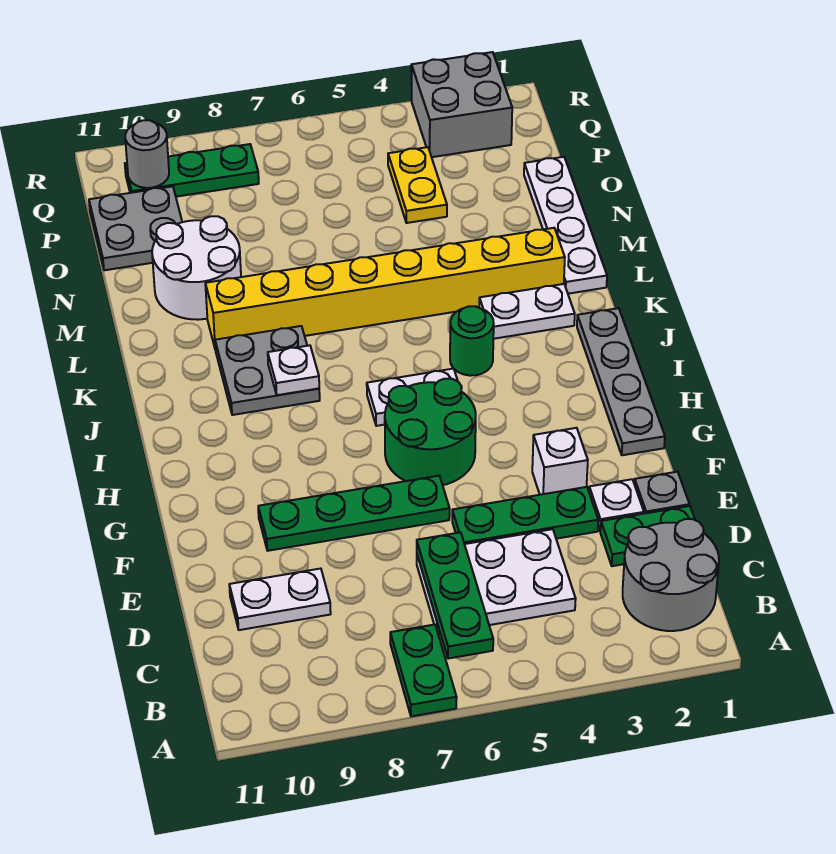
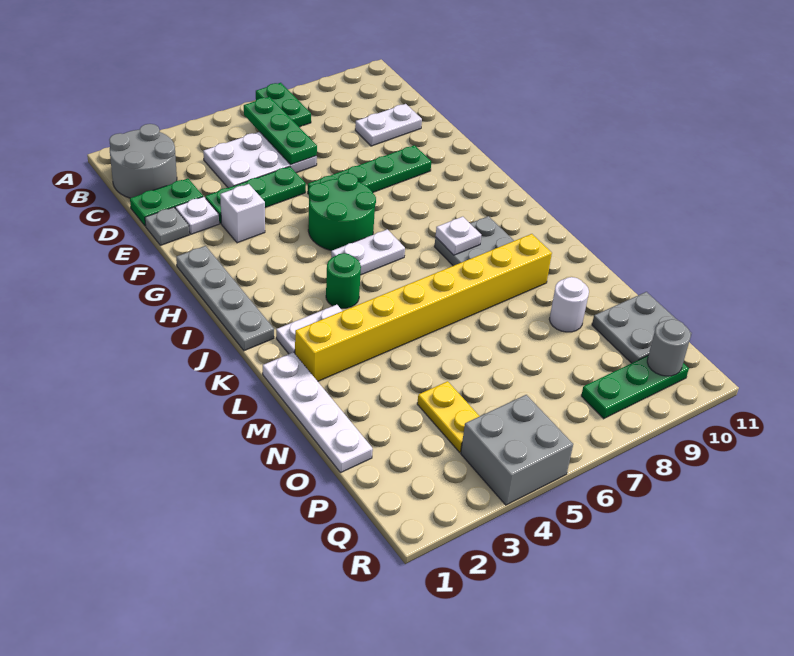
white round brick M9:N10 level 1 -> white round brick N9 level 1
grey brick Q2:R3 level 1 -> grey brick Q4:R5 level 1

